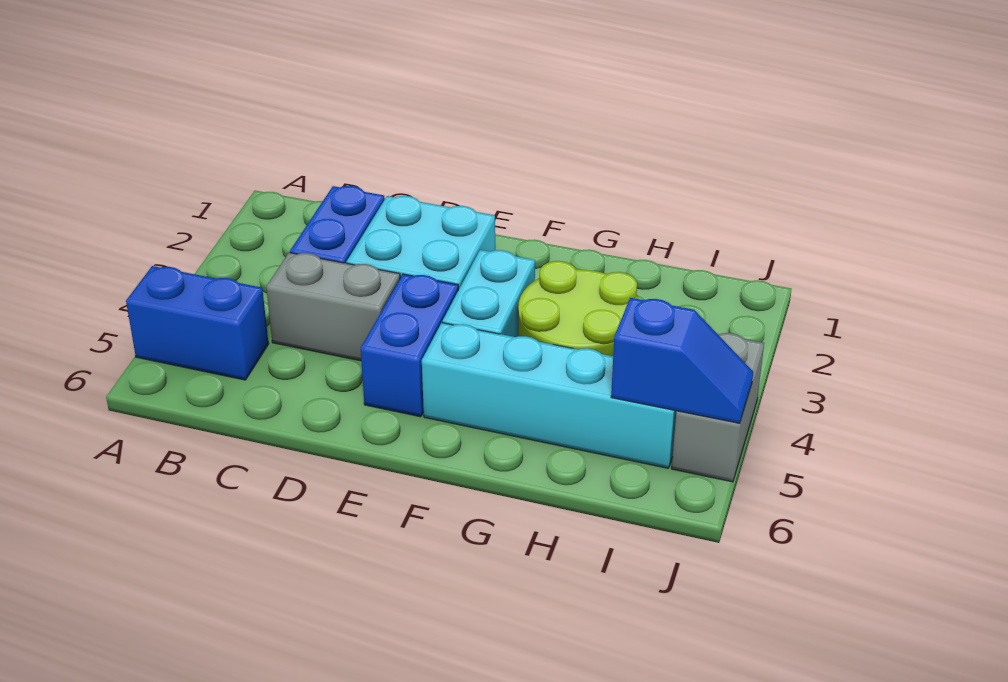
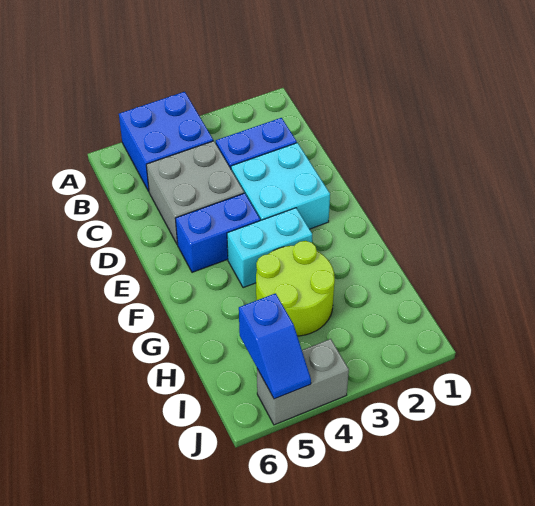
blue brick A5:B5 level 1 -> blue brick A4:B5 level 1
grey brick C4:D4 level 1 -> grey brick C4:D5 level 1
cyan brick F5:I5 level 1 -> none

